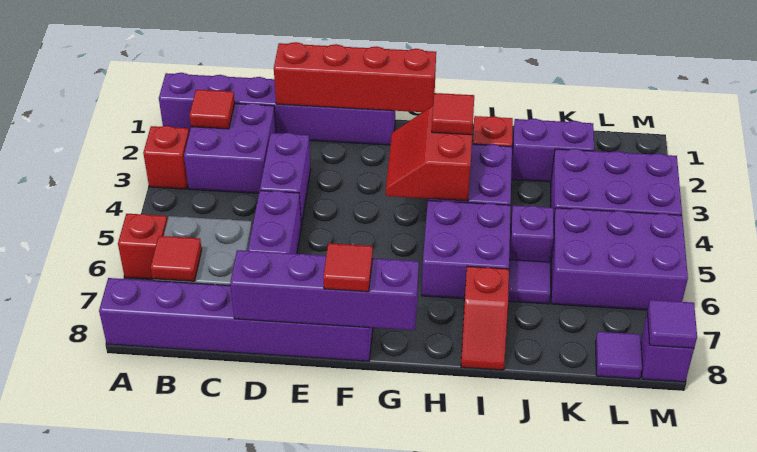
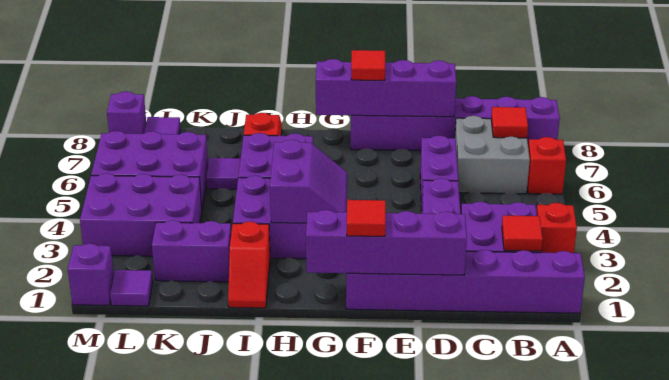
red brick D1:G1 level 2 -> purple brick D1:G1 level 2
red slope G3:H4 level 2 top H -> purple slope G3:H4 level 2 top H
red tile H3 level 3 -> red tile F1 level 3
purple brick J5 level 1 -> purple brick M1 level 1
purple tile M8 level 2 -> purple tile L1 level 1

